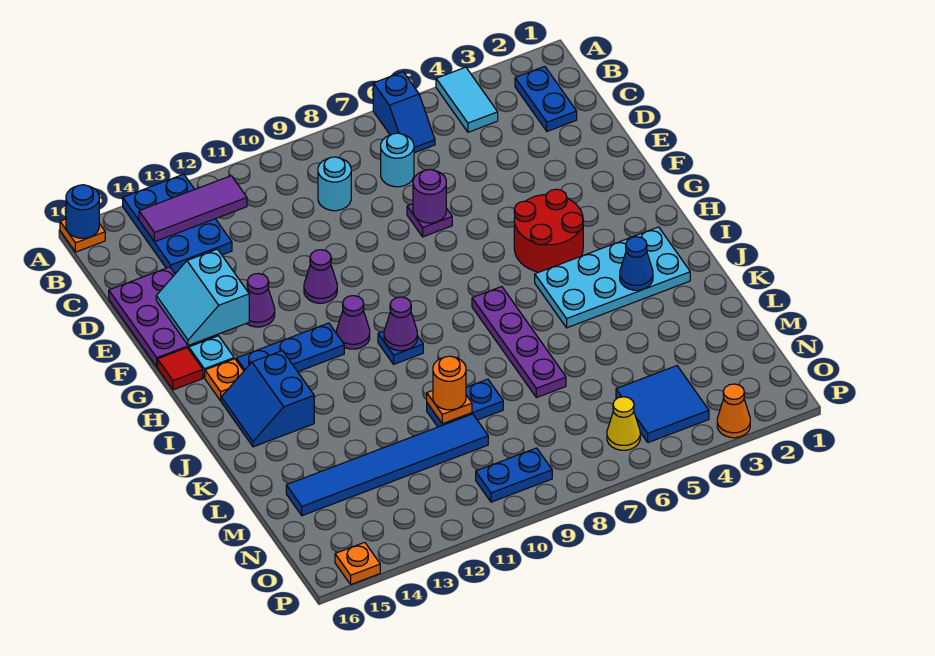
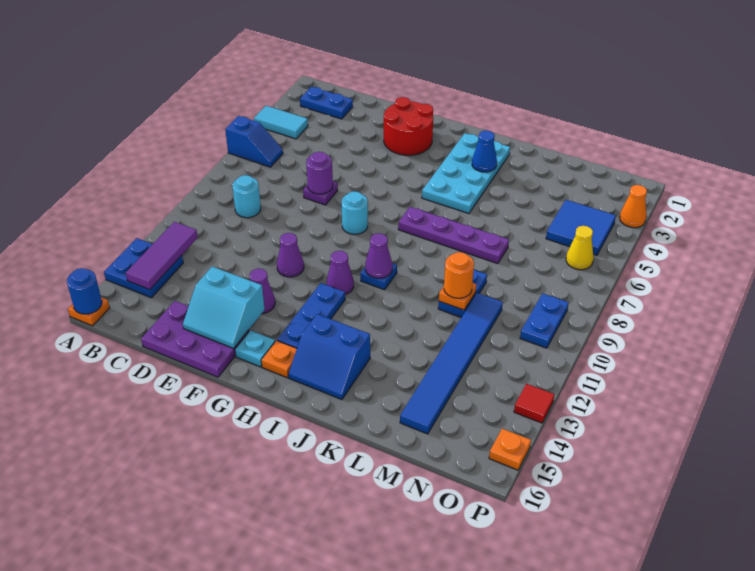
blue plate A13:C14 level 1 -> blue plate A13:B14 level 1
cyan round brick C7 level 1 -> cyan round brick G8 level 1
red round brick G4:H5 level 1 -> red round brick F2:G3 level 1
red tile G16 level 1 -> red tile P13 level 1

